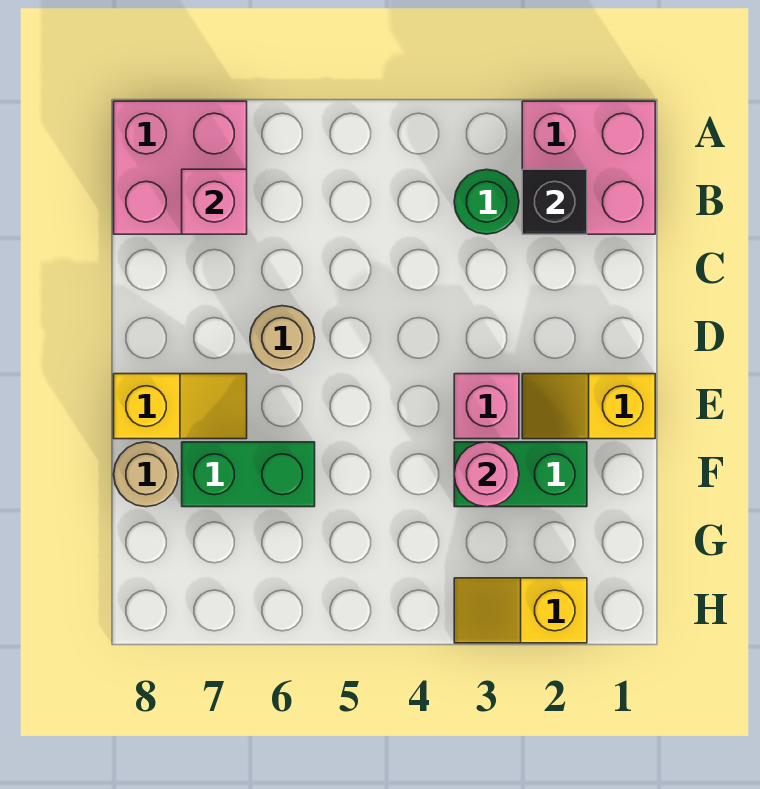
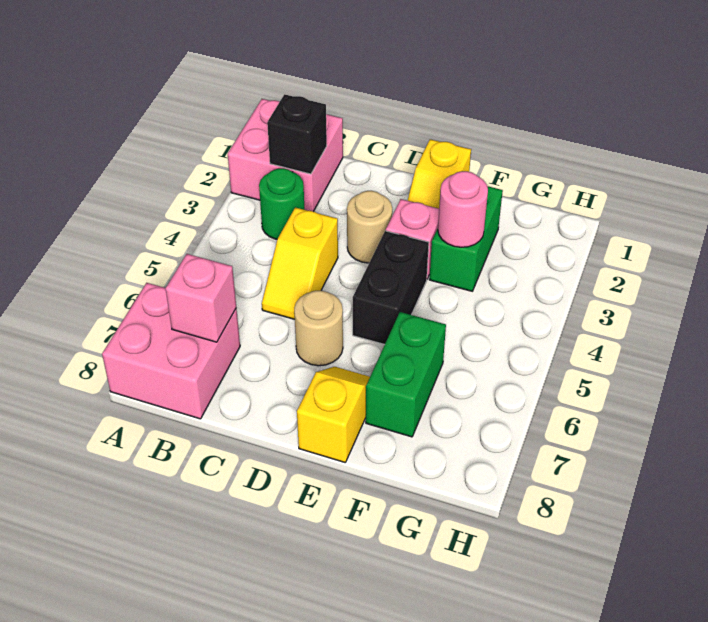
none -> black brick E4:E5 level 1
tan round brick F8 level 1 -> tan round brick D3 level 1
yellow slope H2:H3 level 1 top 2 -> yellow slope C4:C5 level 1 top 4

